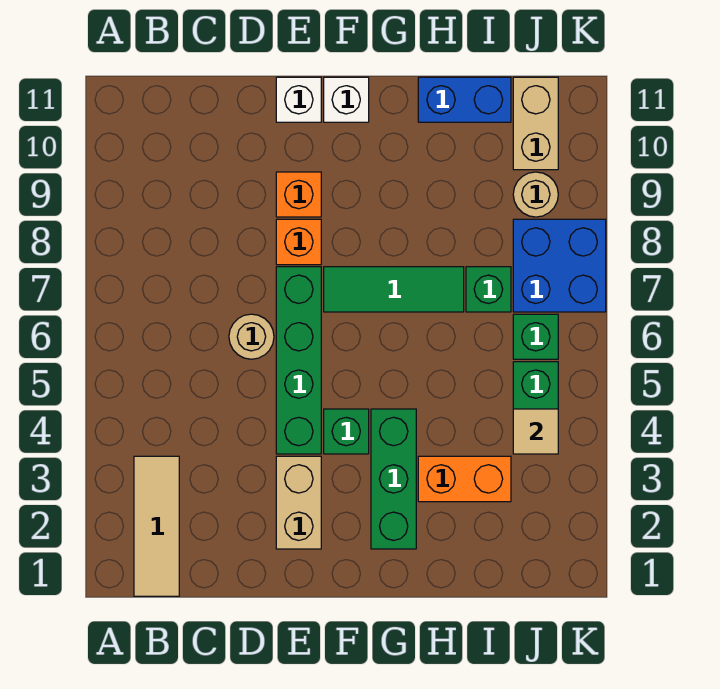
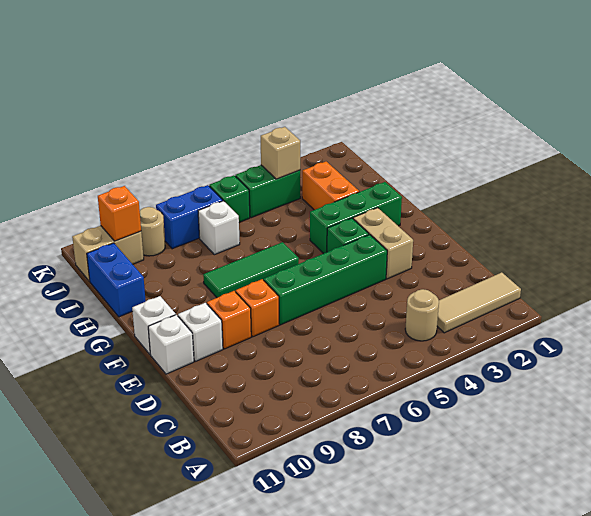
tan round brick D6 level 1 -> tan round brick B4 level 1
tan brick E2:E3 level 1 -> tan brick E3:F3 level 1
none -> white brick E10 level 1
green tile F7:H7 level 1 -> green tile G6:G8 level 1
green brick I7 level 1 -> white brick I7 level 1
tan tile J4 level 2 -> tan brick J4 level 2
blue brick J7:K8 level 1 -> blue brick J7:J8 level 1
none -> orange brick J10 level 2

